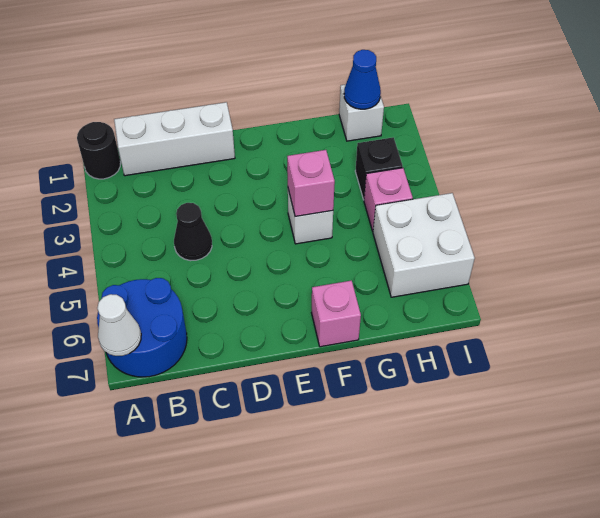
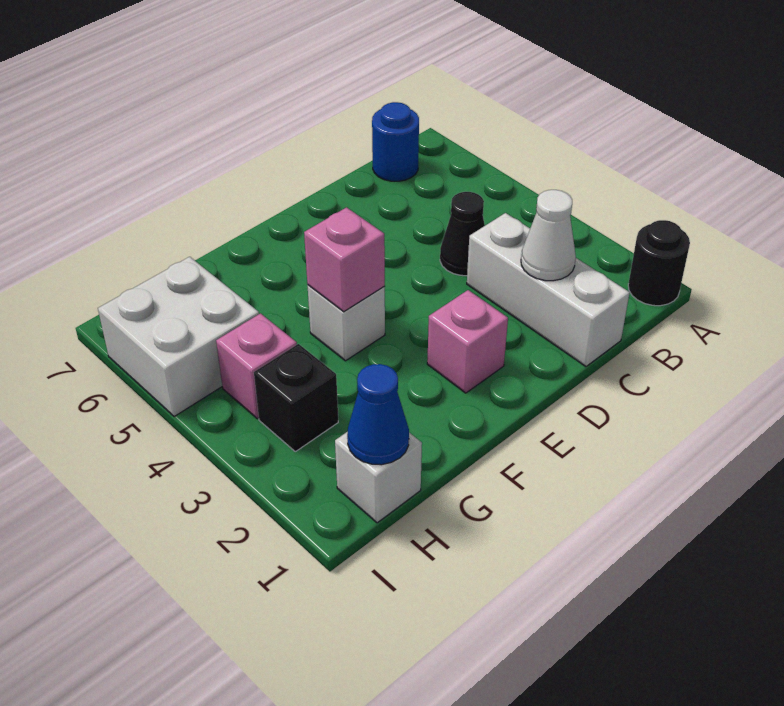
blue round brick A6:B7 level 1 -> blue round brick B7 level 1
white cone A7 level 2 -> white cone C2 level 2
white brick B1:D1 level 1 -> white brick C1:C3 level 1
pink brick F7 level 1 -> pink brick E2 level 1

